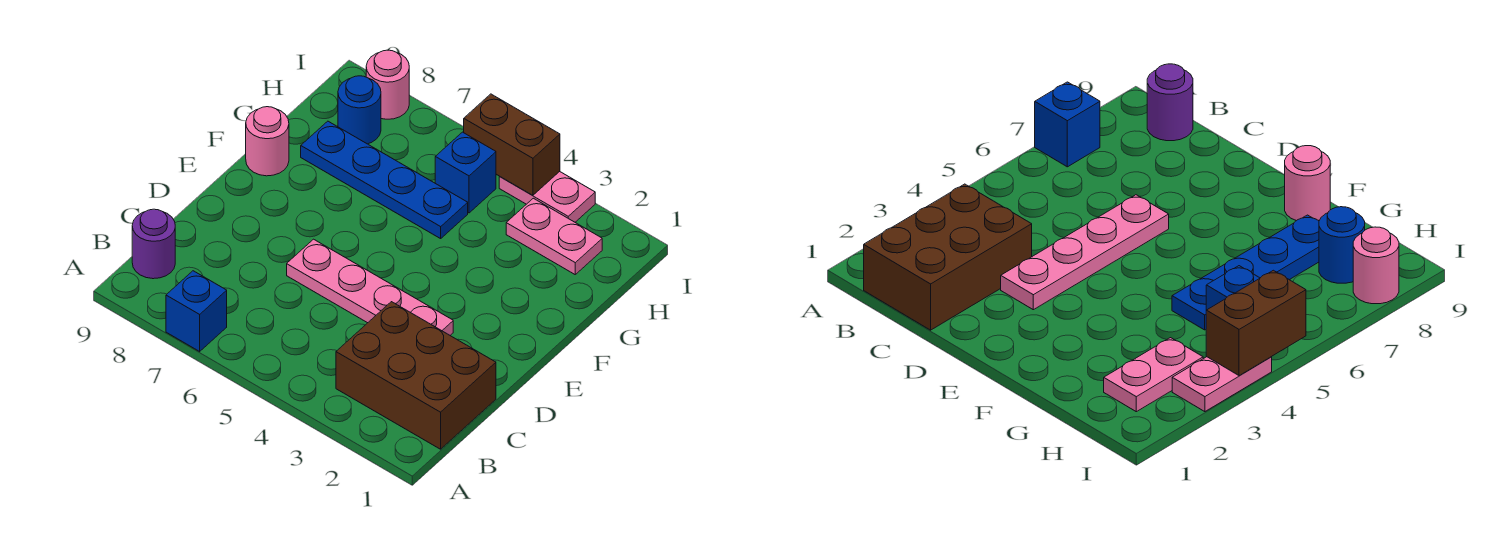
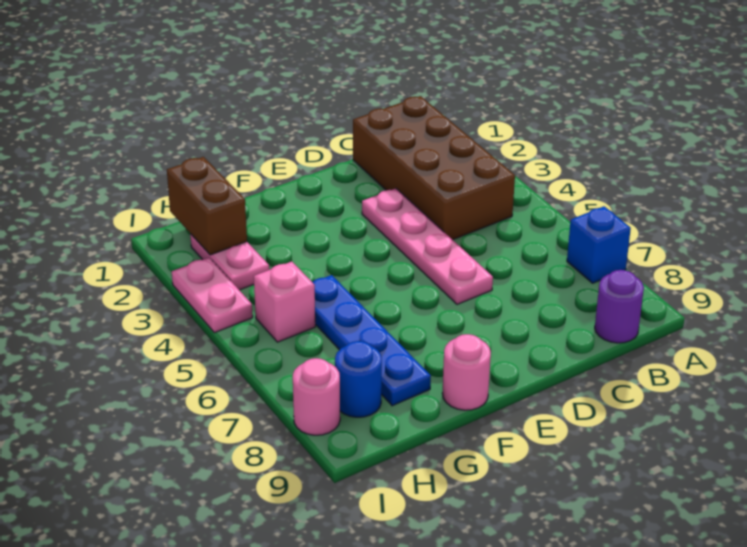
brown brick B1:C3 level 1 -> brown brick B1:C4 level 1
blue brick H5 level 1 -> pink brick H5 level 1
brown brick I4:I5 level 2 -> brown brick H1:H2 level 2

